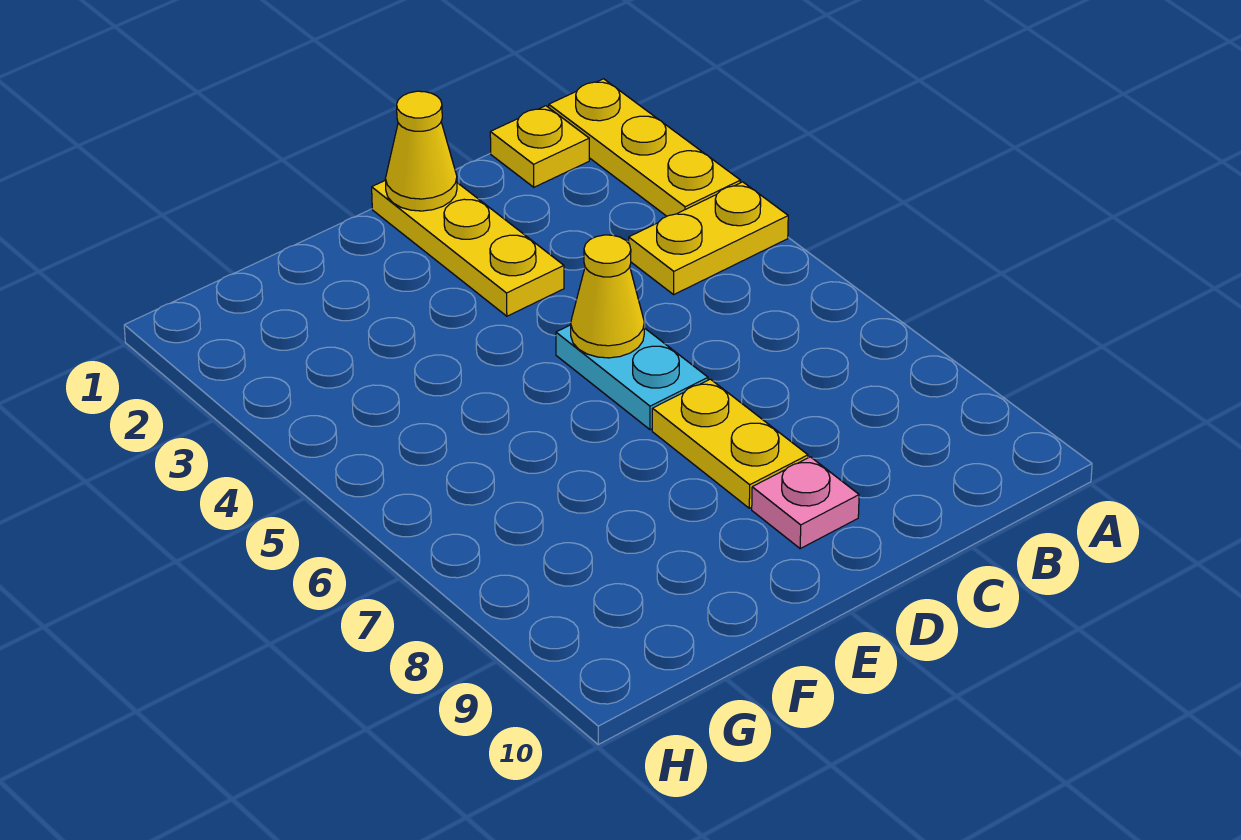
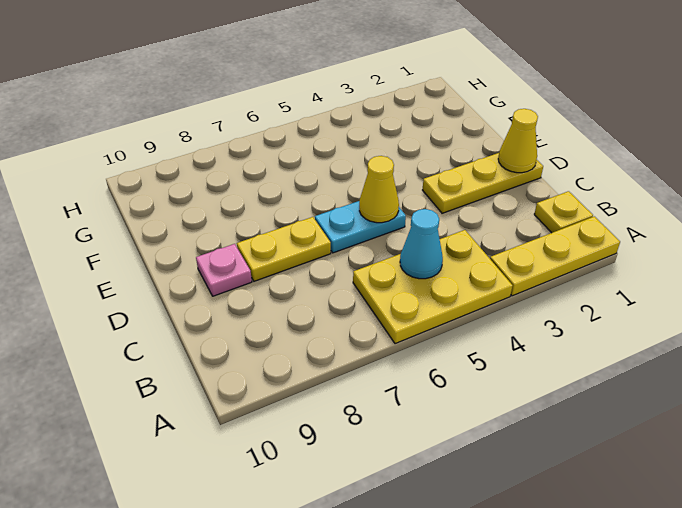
yellow plate A4:B4 level 1 -> yellow plate A4:B6 level 1
none -> cyan cone B5 level 2

